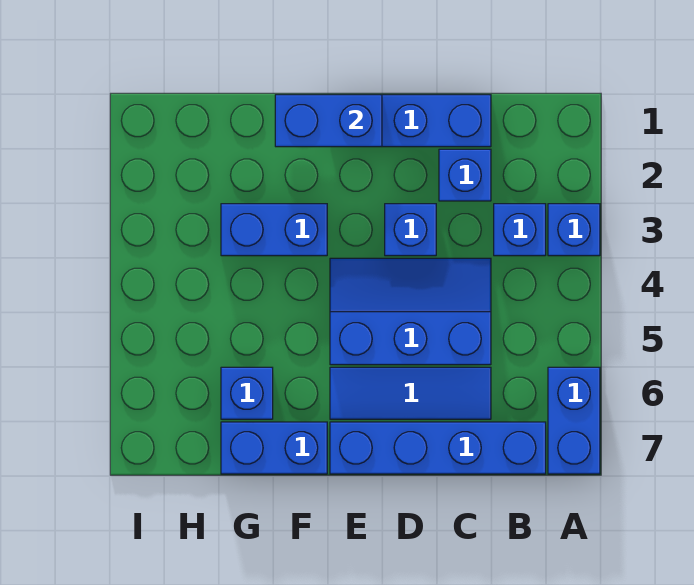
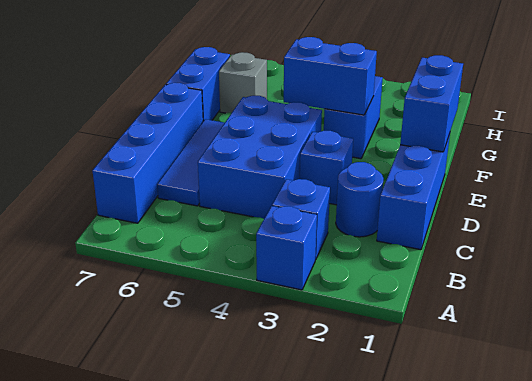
blue brick A6:A7 level 1 -> blue brick F3:F4 level 2
blue brick C2 level 1 -> blue round brick C2 level 1
blue slope C4:E5 level 1 top 5 -> blue brick C4:E5 level 1
blue brick G6 level 1 -> grey brick G6 level 1

